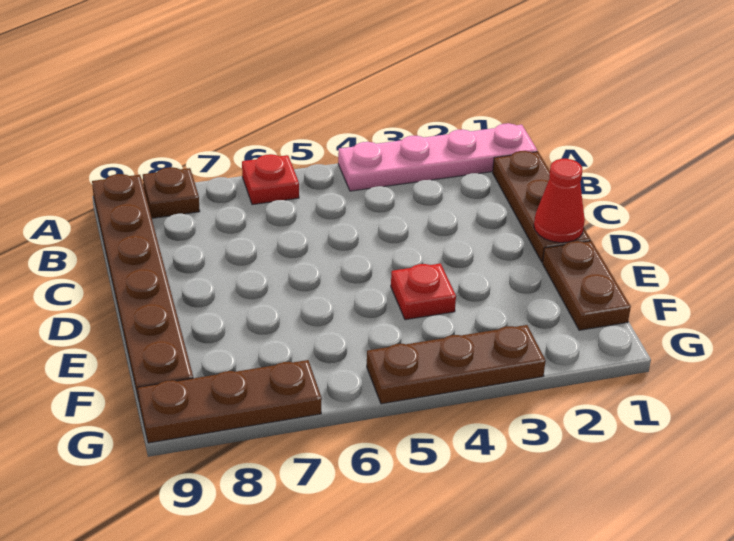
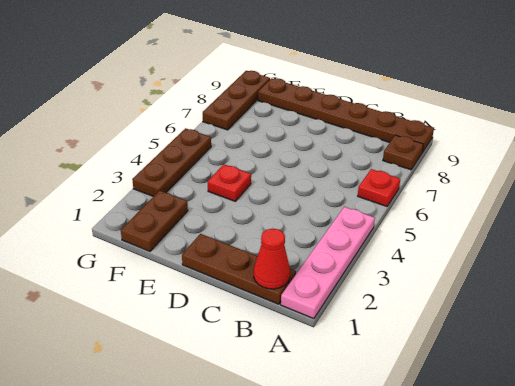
red cone D1 level 2 -> red cone B1 level 2
brown plate E1:F1 level 1 -> brown plate F1:F2 level 1

